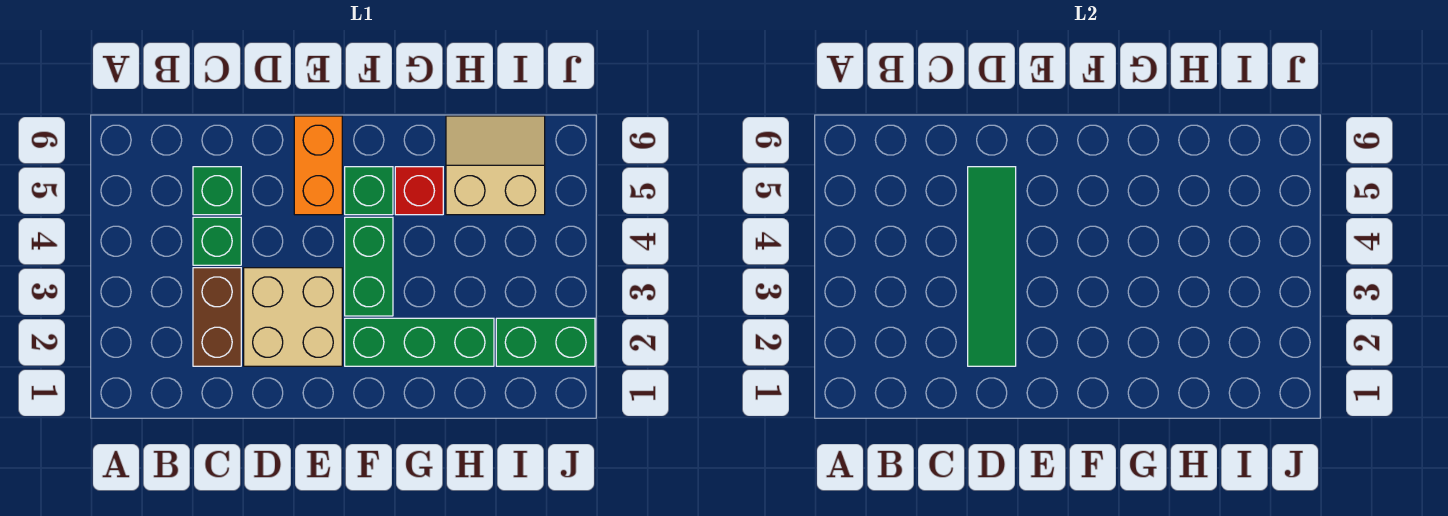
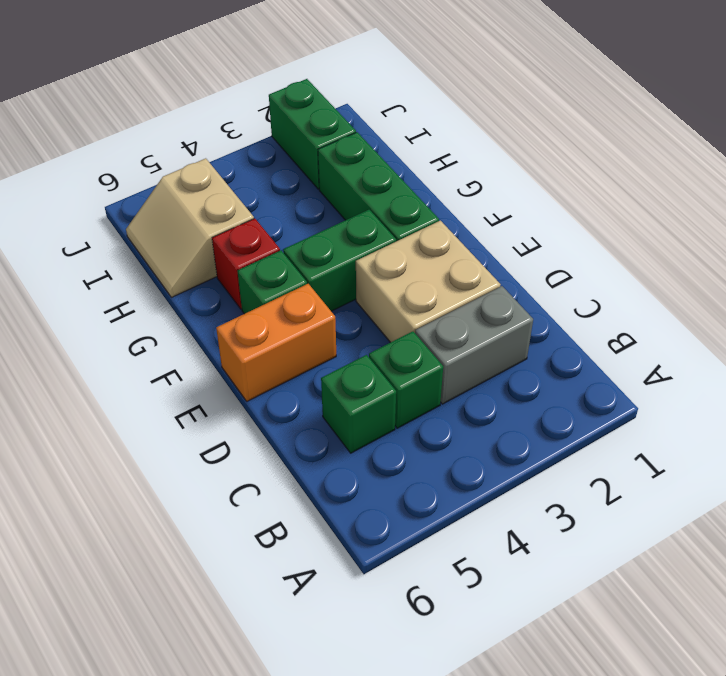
brown brick C2:C3 level 1 -> grey brick C2:C3 level 1
green tile D2:D5 level 2 -> none

